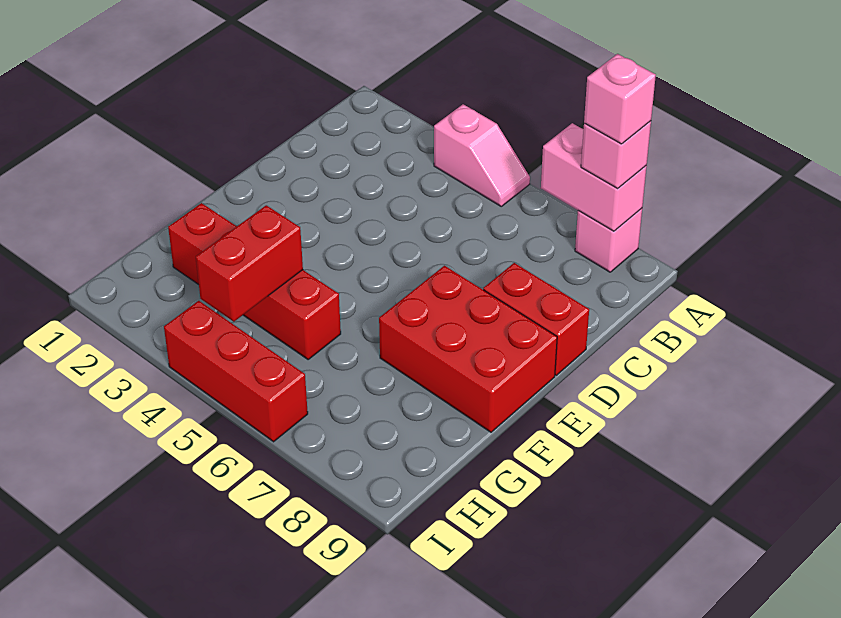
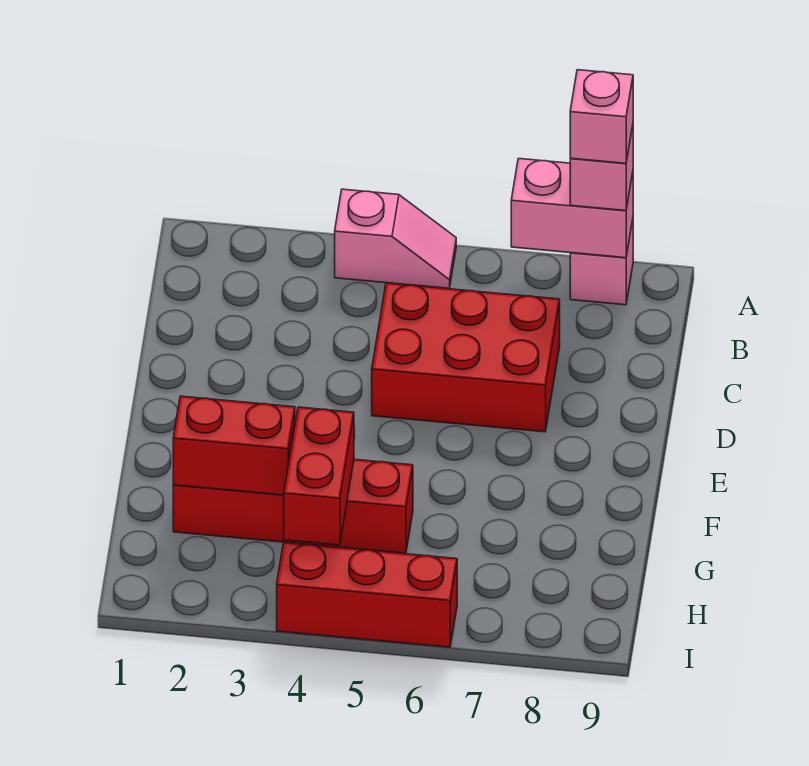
red brick D8:D9 level 1 -> red brick G2:G3 level 2
red brick E7:F9 level 1 -> red brick C5:D7 level 1

